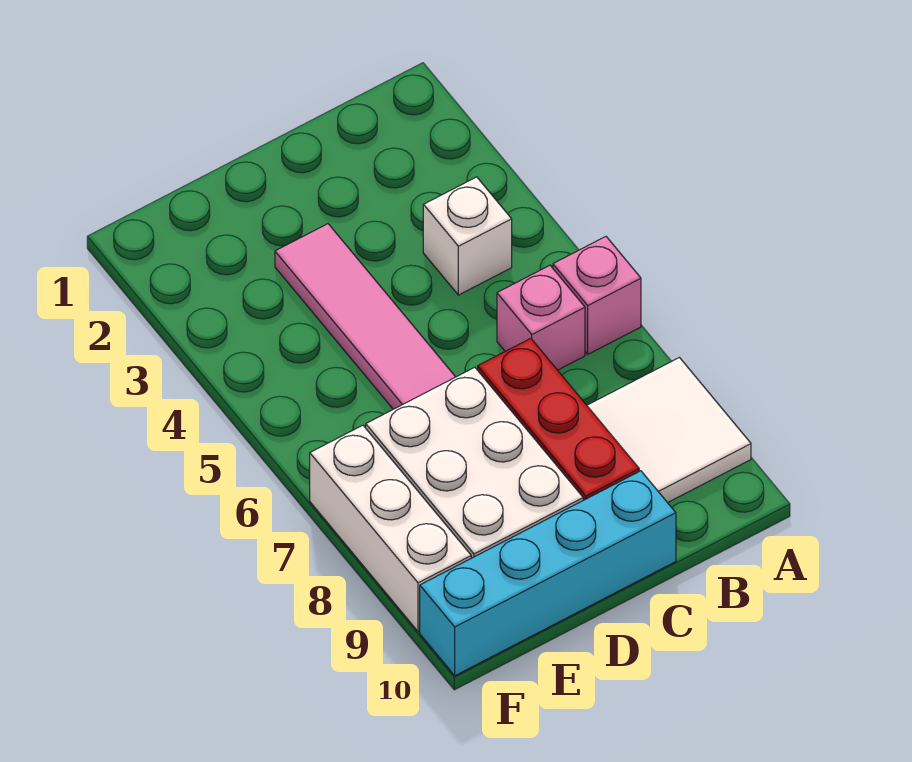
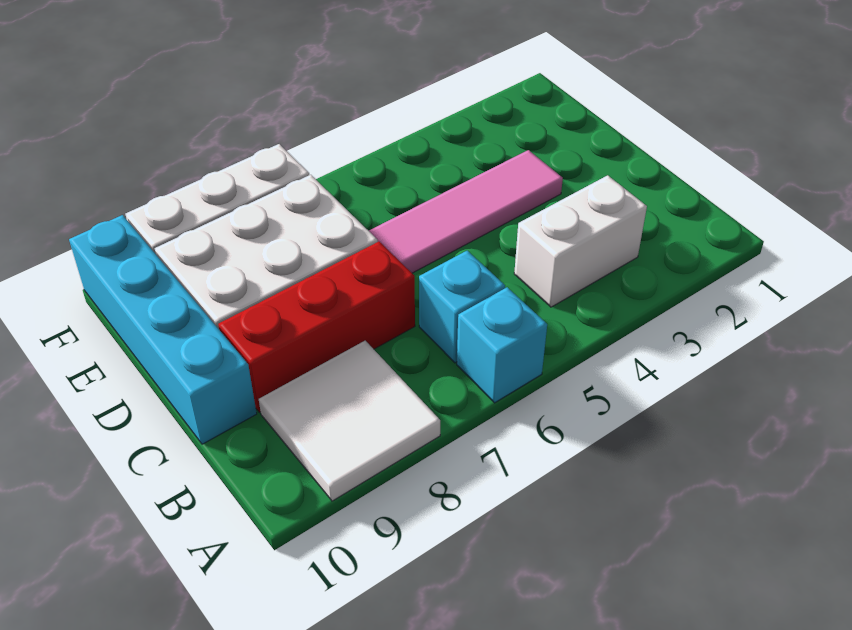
pink brick A6 level 1 -> cyan brick A6 level 1
white brick B4 level 1 -> white brick B3:B4 level 1
pink brick B6 level 1 -> cyan brick B6 level 1

